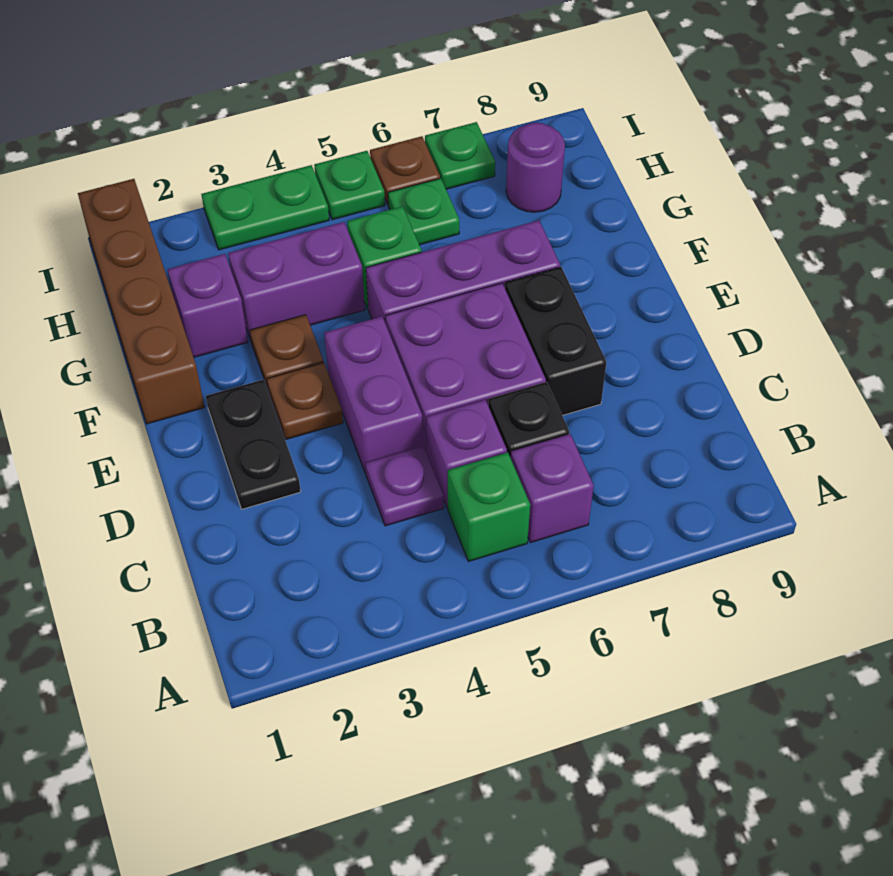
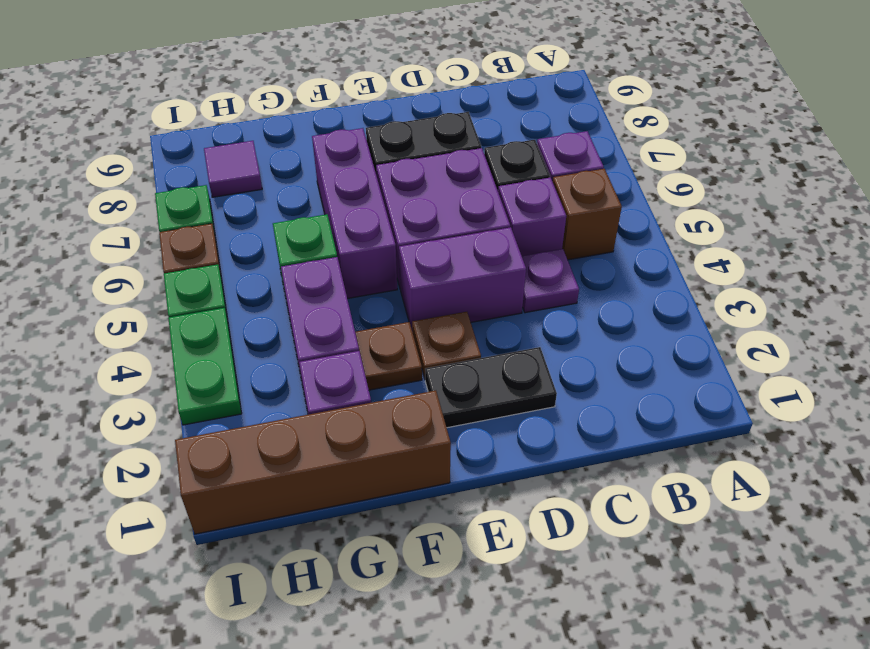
green brick B5 level 1 -> brown brick B5 level 1
green plate H6 level 1 -> none
purple round brick H8 level 1 -> purple tile H8 level 1

